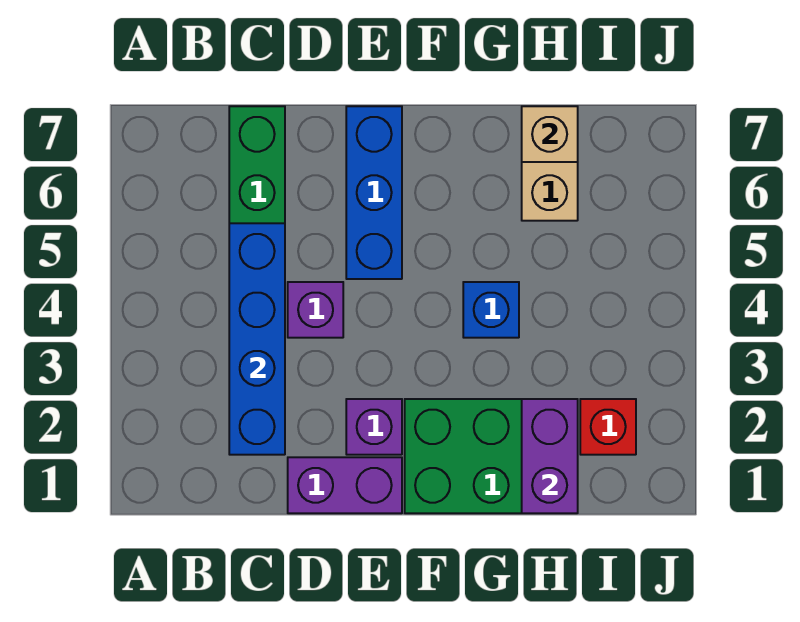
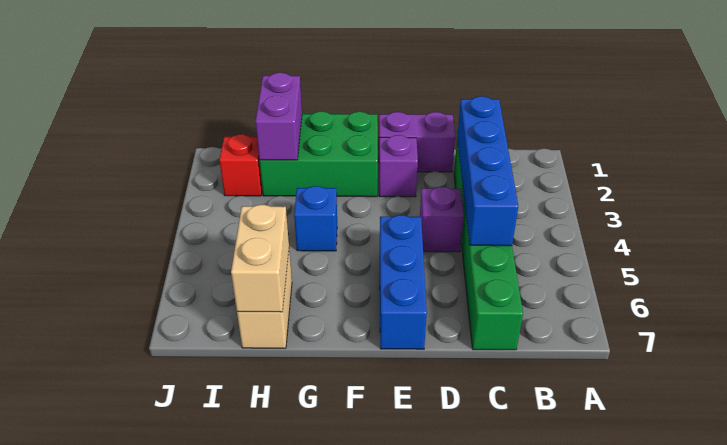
tan brick H7 level 2 -> tan brick H6:H7 level 2

